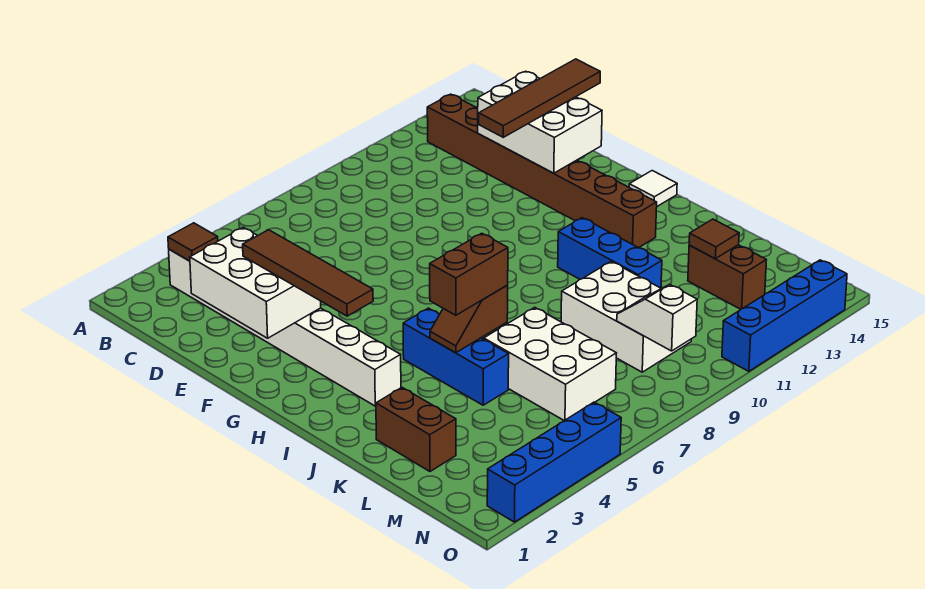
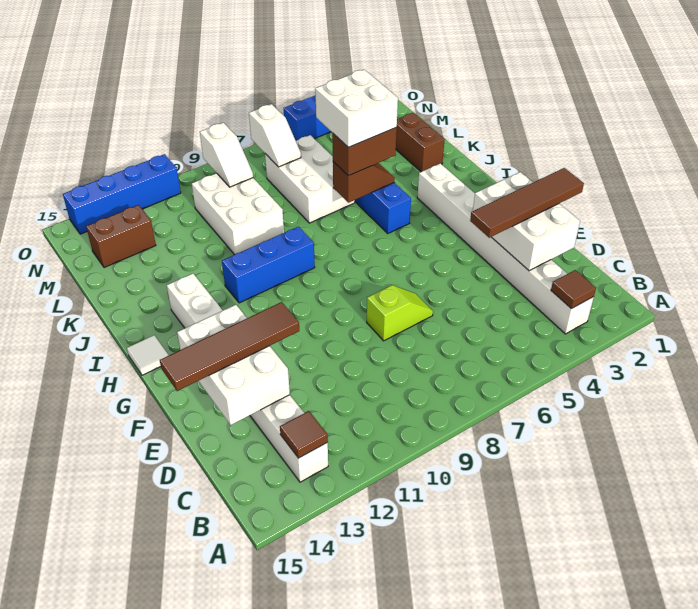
brown brick B13:I13 level 1 -> white brick B13:I13 level 1
brown tile E3:H3 level 3 -> brown tile E1:E4 level 3
none -> lime slope E7:E8 level 1 top 8
blue brick I11:K11 level 1 -> blue brick I9:I11 level 1
none -> white brick J5:K6 level 4
brown brick L13:M13 level 1 -> brown brick M13:M14 level 1
brown tile L13 level 2 -> brown tile B13 level 2
none -> white slope M7:N7 level 2 top N

